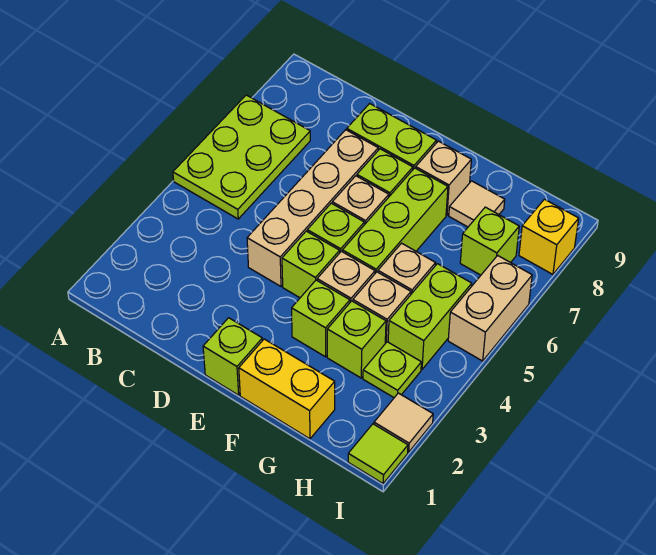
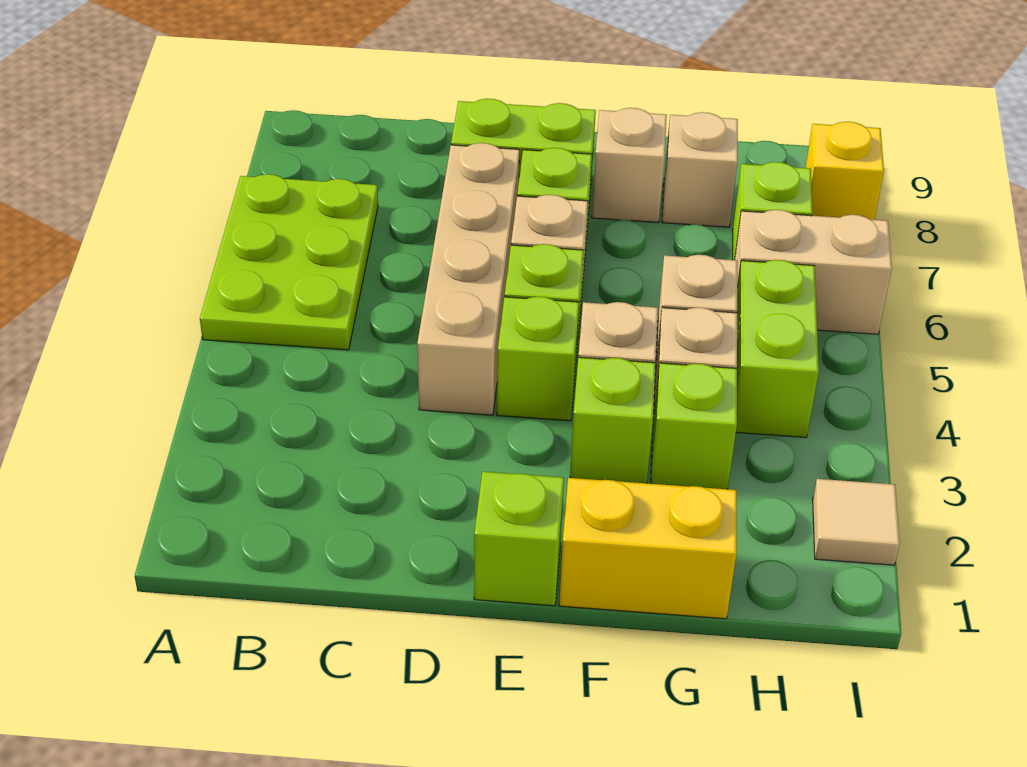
lime brick F5:F7 level 1 -> none
tan tile G8 level 1 -> tan brick G8 level 1
lime plate H3 level 1 -> none
lime tile I1 level 1 -> none
tan brick I5:I6 level 1 -> tan brick H6:I6 level 1

